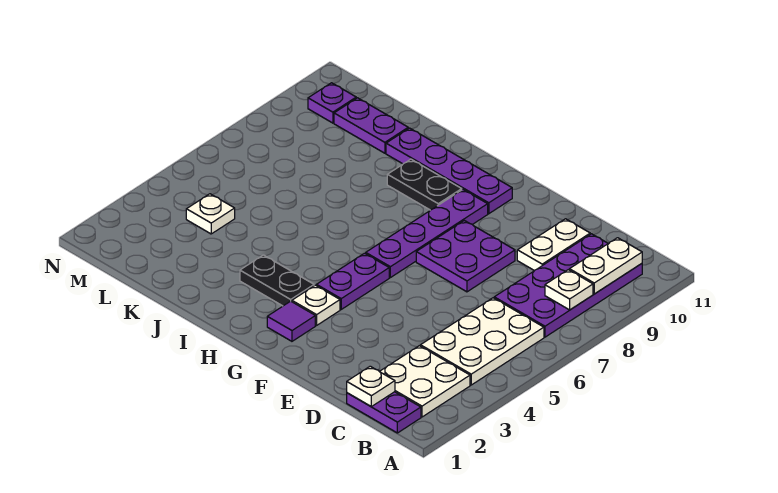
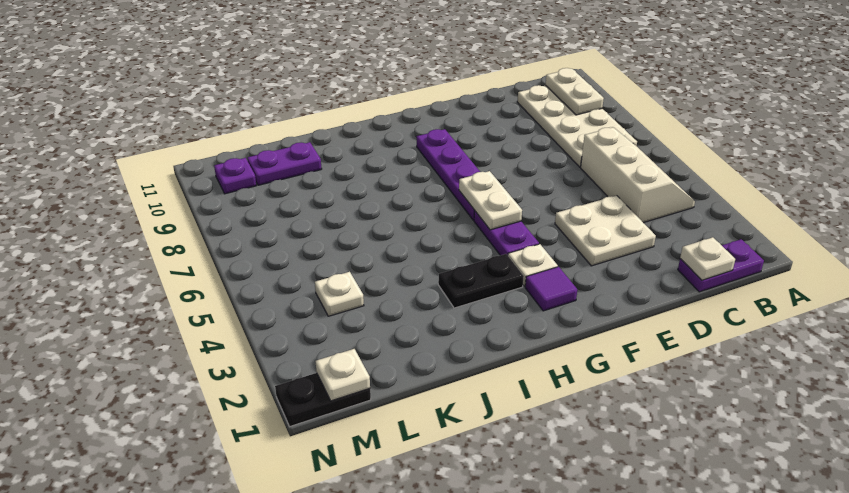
white plate B2:C3 level 1 -> white plate D3:E4 level 1
white plate B4:C6 level 1 -> white slope B4:C6 level 1 top C
purple plate B7:C10 level 1 -> white plate B7:C10 level 1
white plate B8 level 2 -> white plate M1 level 2
white plate D9:D10 level 1 -> white plate G5:G6 level 2
purple plate E7:F8 level 1 -> none
purple plate G10:J10 level 1 -> none
black plate H9:I9 level 1 -> black plate M1:N1 level 1

